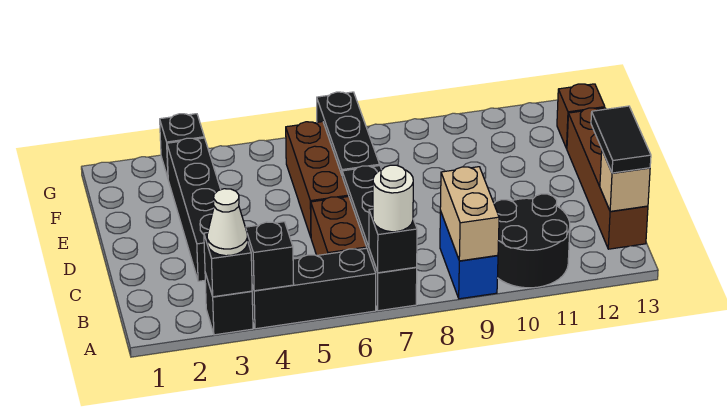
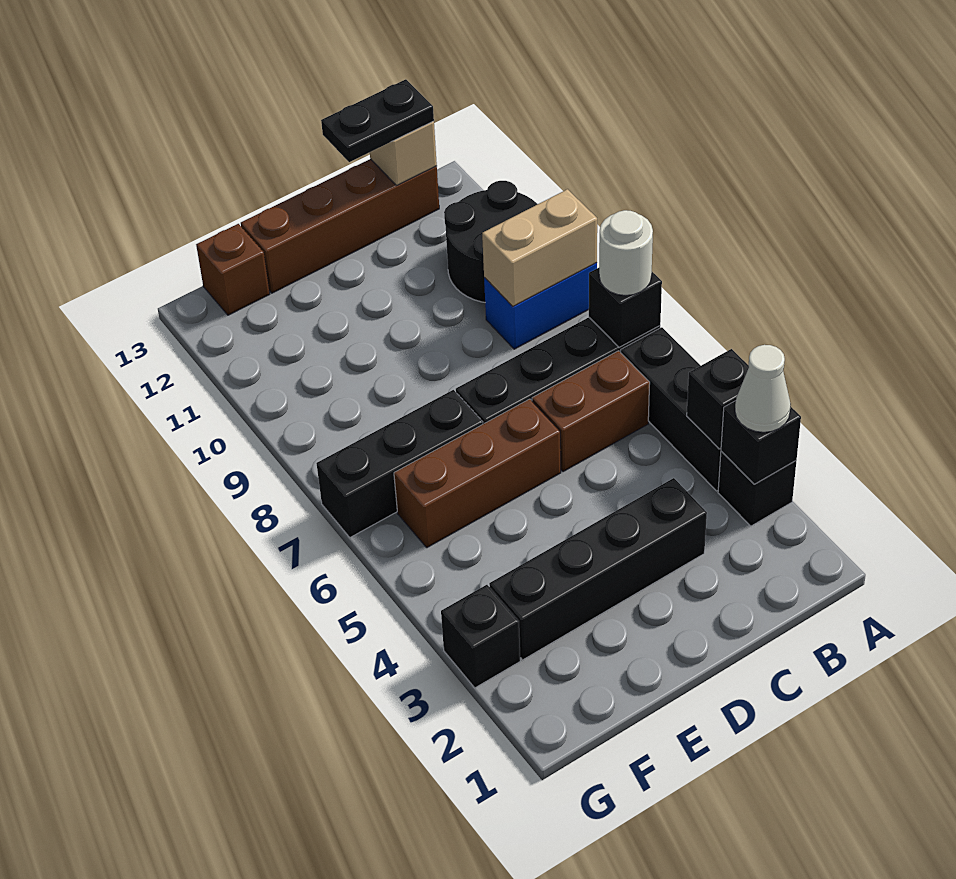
black tile B13:C13 level 3 -> black plate B13:C13 level 3

